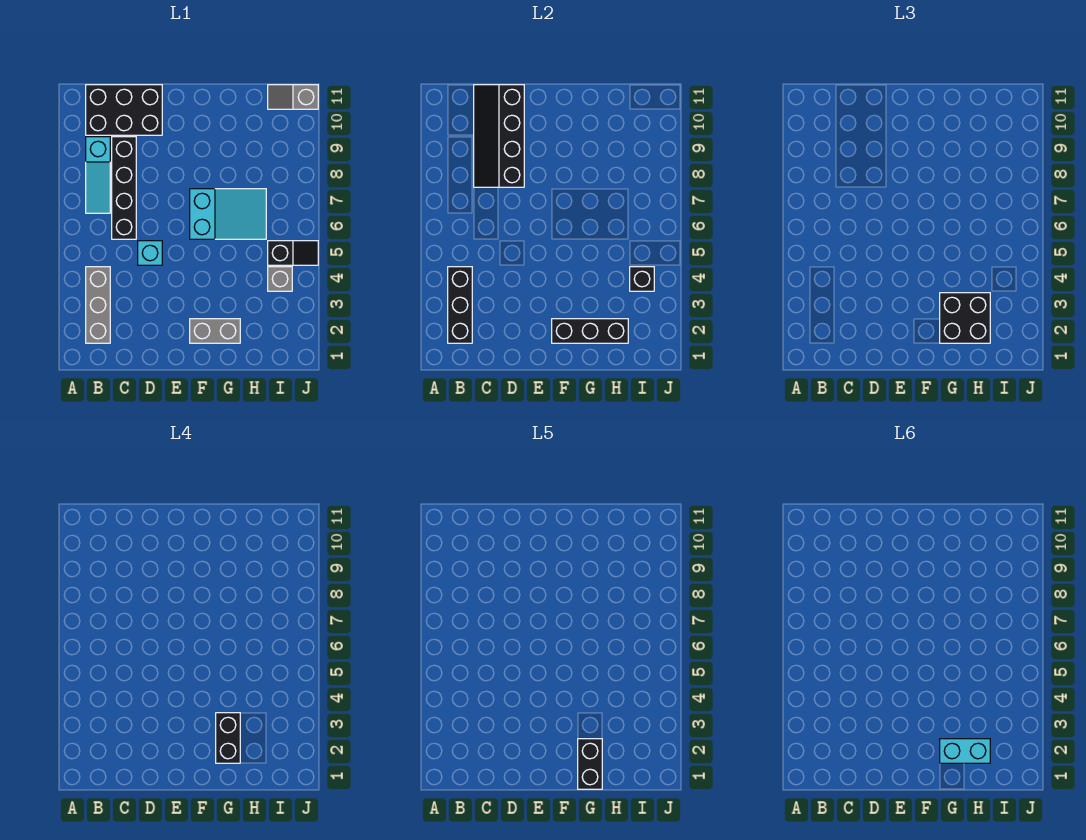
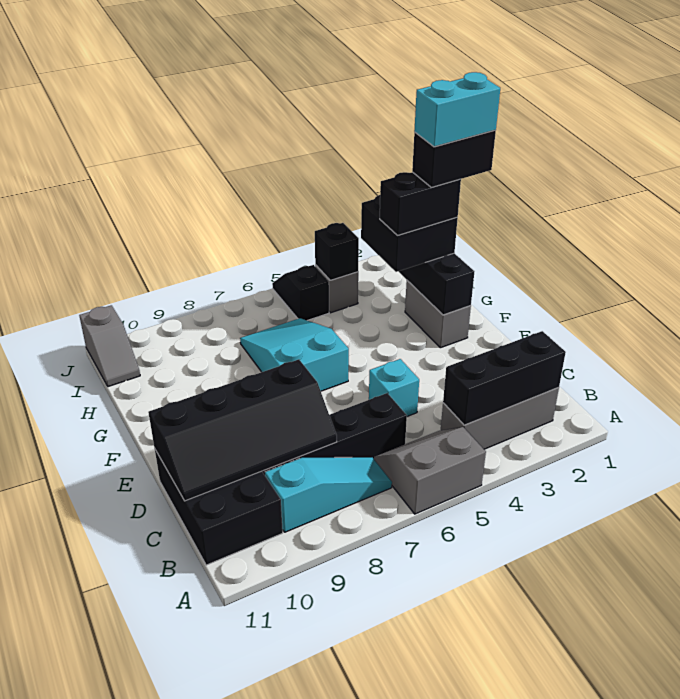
none -> grey slope A5:B6 level 1 top A
cyan brick G2:H2 level 6 -> cyan brick G1:G2 level 6

